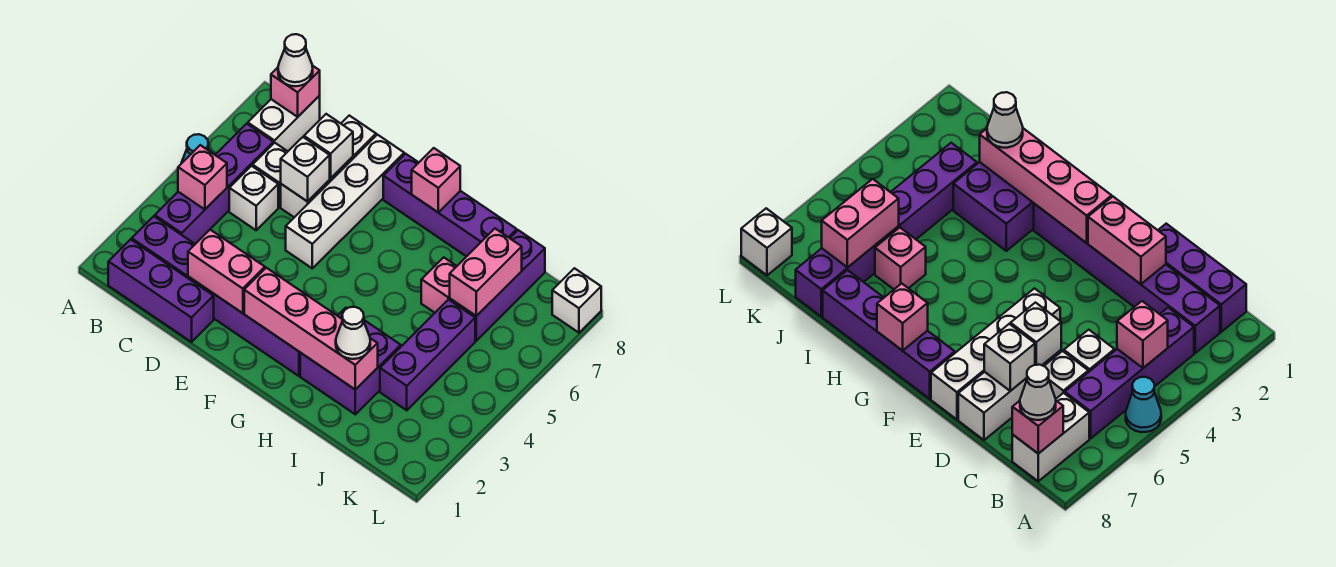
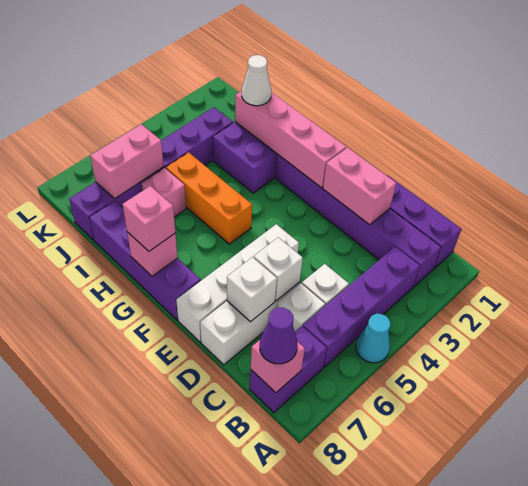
pink brick B4 level 2 -> pink brick G8 level 3
white brick B7:B8 level 1 -> purple brick B7:B8 level 1
white cone B8 level 3 -> purple cone B8 level 3
none -> orange brick G5:I5 level 1
white brick L8 level 1 -> none

